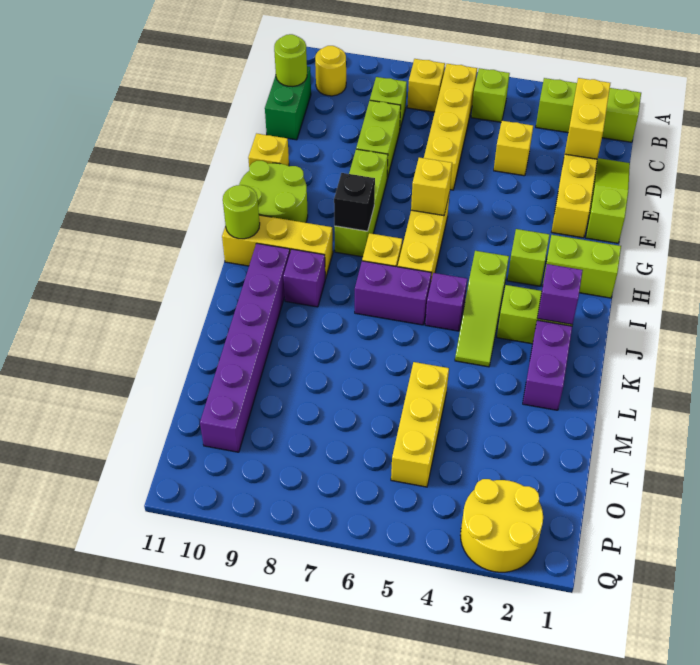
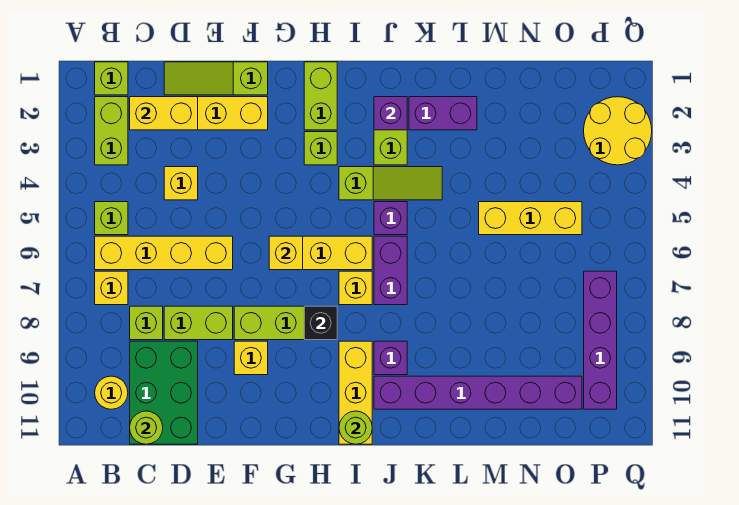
green brick C11:D11 level 1 -> green brick C9:D11 level 1
yellow brick F11 level 1 -> yellow brick F9 level 1
lime round brick G10:H11 level 1 -> none
none -> purple brick P7:P10 level 1

